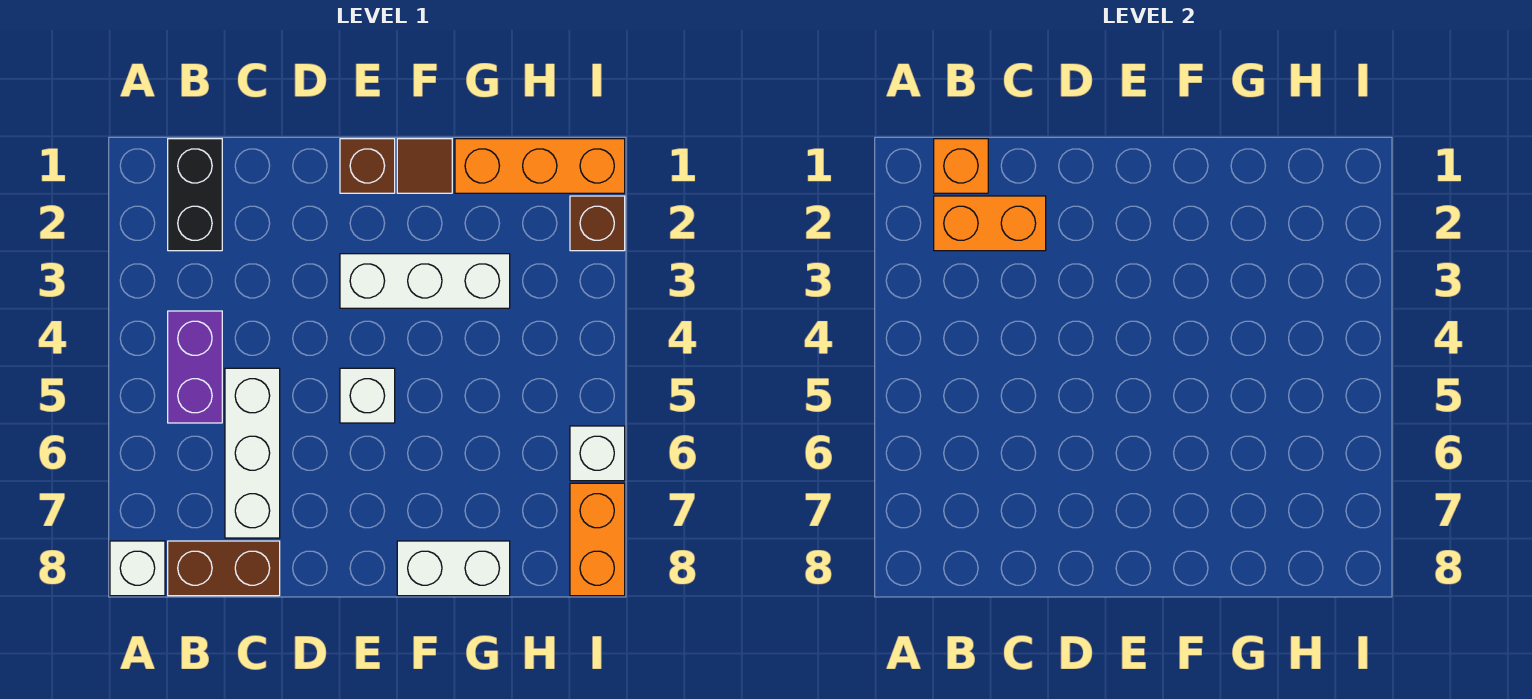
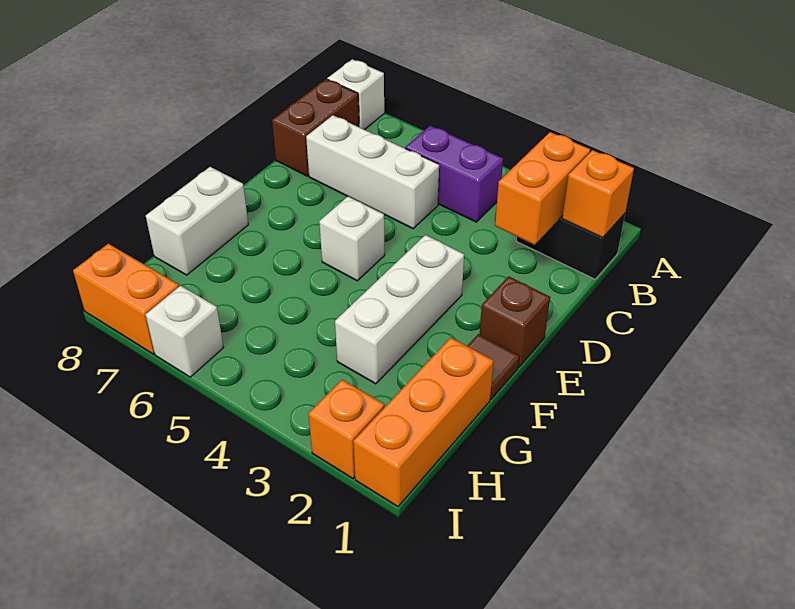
brown brick I2 level 1 -> orange brick I2 level 1

